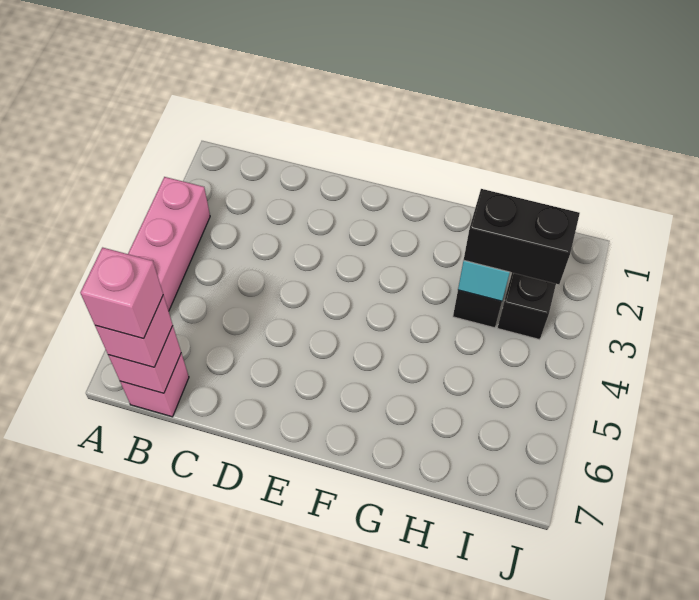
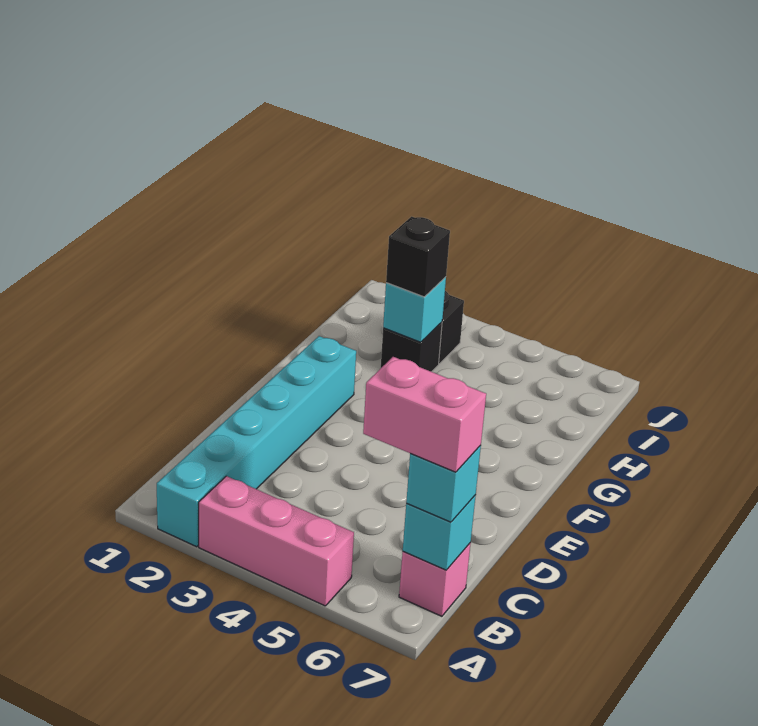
none -> cyan brick A2:F2 level 1
pink brick B7 level 2 -> cyan brick B7 level 2
pink brick B7 level 3 -> cyan brick B7 level 3
pink brick B7 level 4 -> pink brick B6:B7 level 4
black brick H3:I3 level 3 -> black brick H3 level 3

